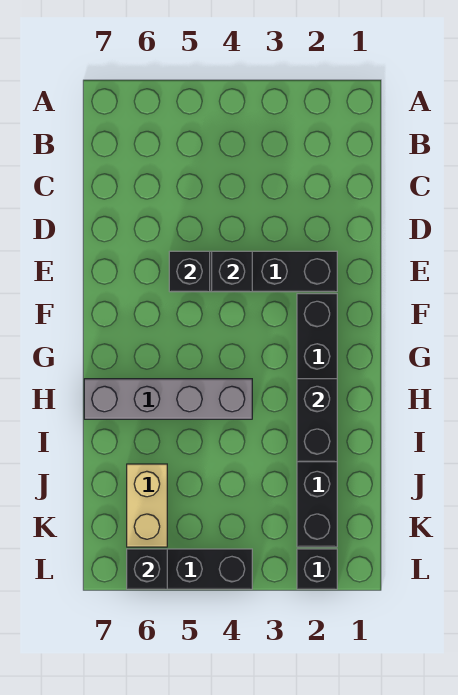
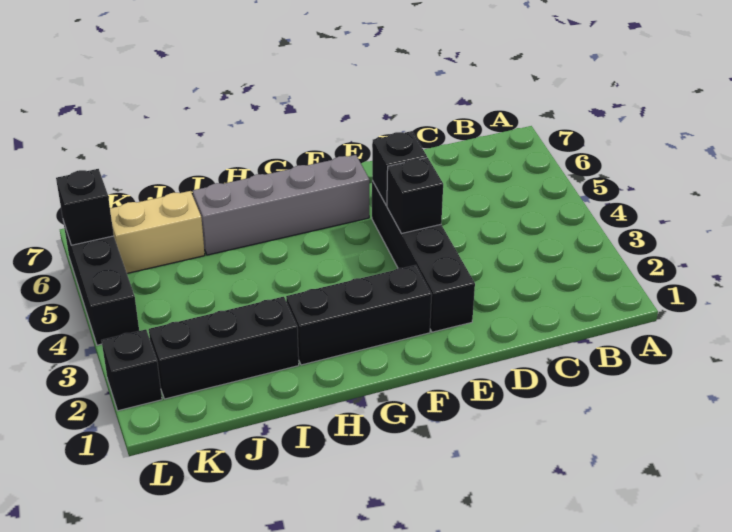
black brick H2:I2 level 2 -> none
grey brick H4:H7 level 1 -> grey brick F6:I6 level 1

